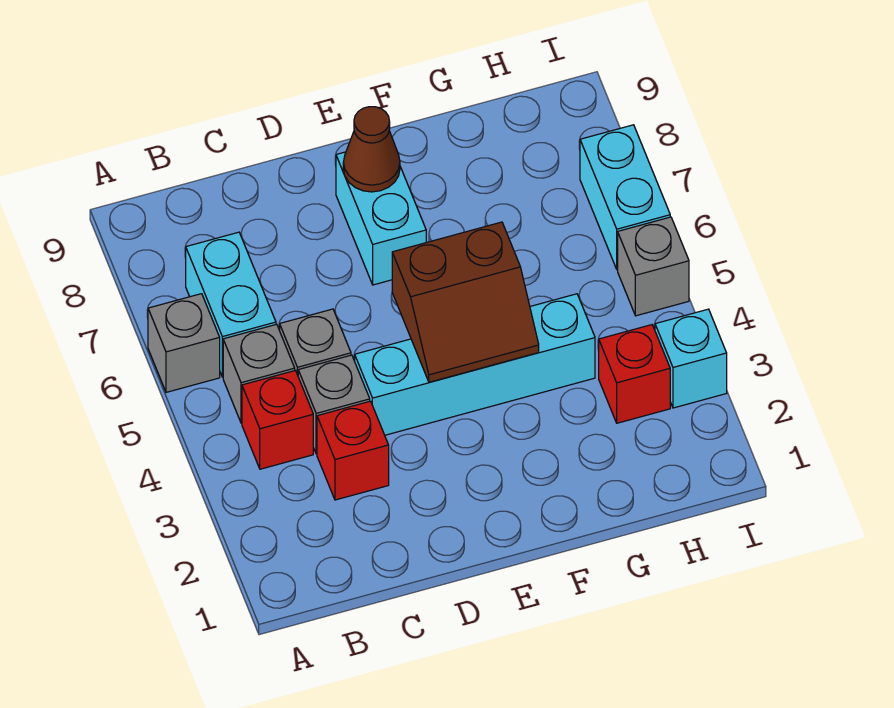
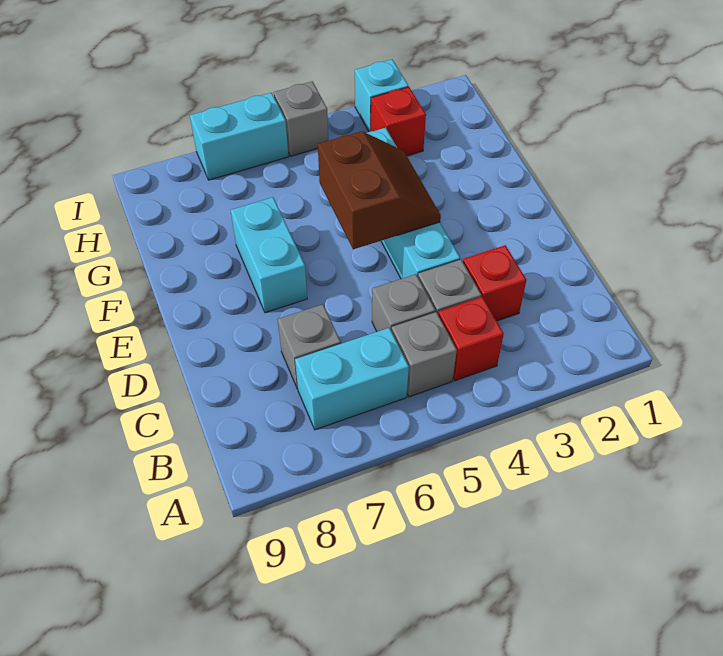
grey brick A6 level 1 -> grey brick C7 level 1
cyan brick E7:E8 level 1 -> cyan brick E7:F7 level 1
brown cone E8 level 2 -> none

